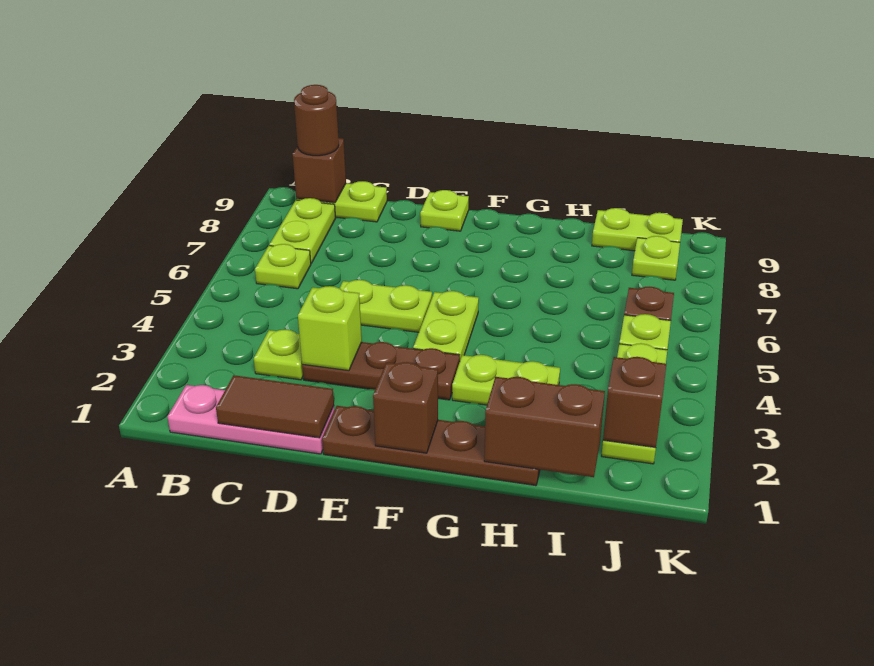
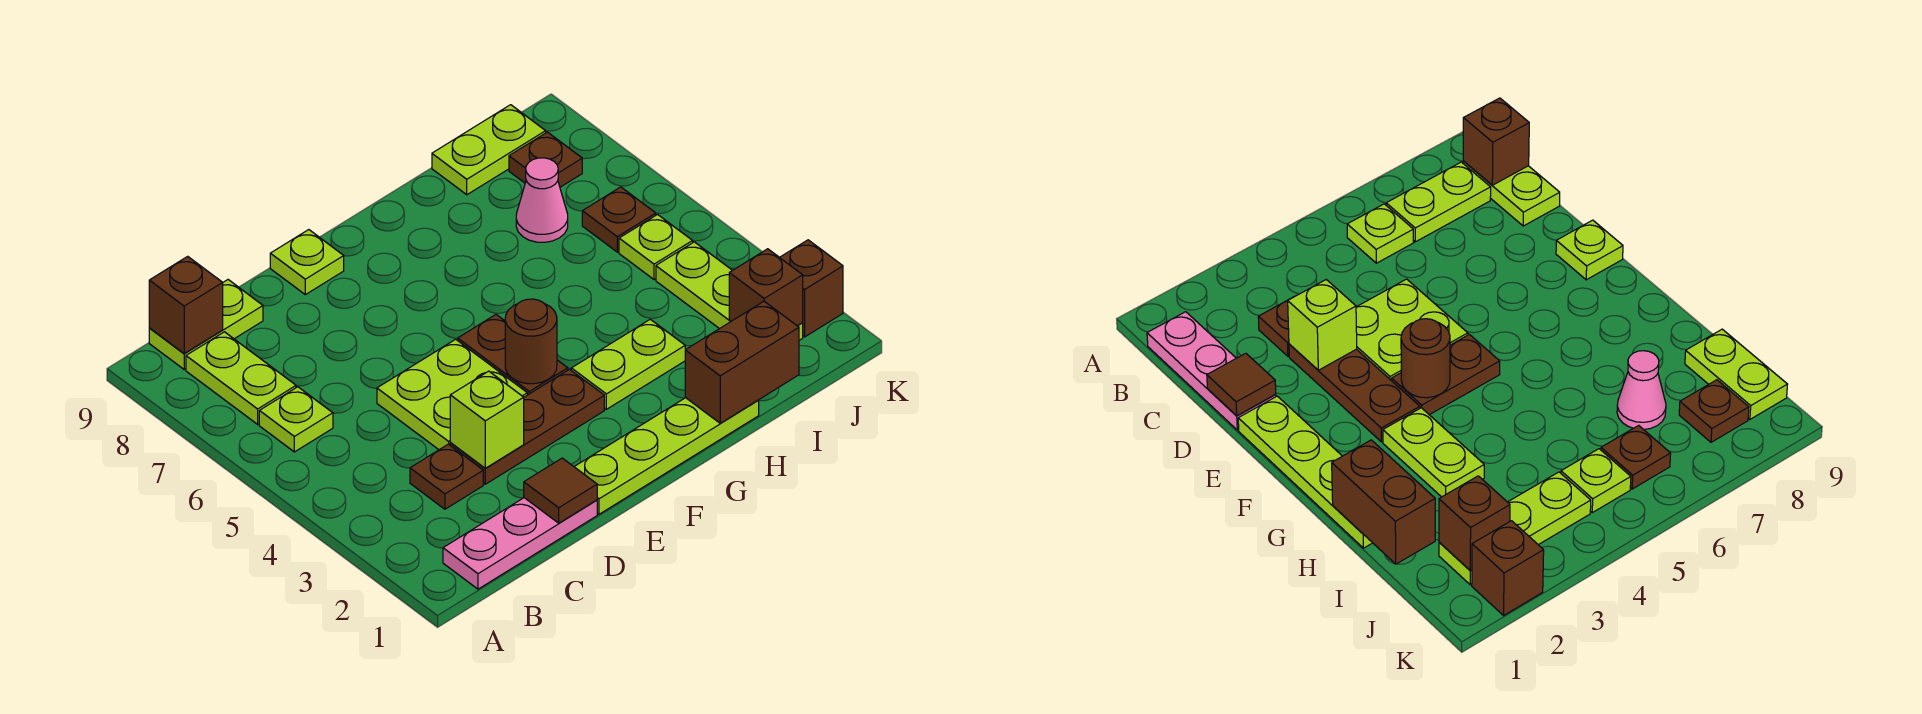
brown round brick B9 level 3 -> brown round brick F4 level 2
brown tile C1:D1 level 2 -> brown tile D1 level 2
lime plate C3 level 1 -> brown plate C3 level 1
lime plate D5:E5 level 1 -> lime plate D4:E5 level 1
brown plate E1:H1 level 1 -> lime plate E1:H1 level 1
brown brick F1 level 2 -> brown brick K2 level 1
lime plate F4:F5 level 1 -> brown plate F4:F5 level 1
none -> pink cone I7 level 1
lime plate J8 level 1 -> brown plate J8 level 1

